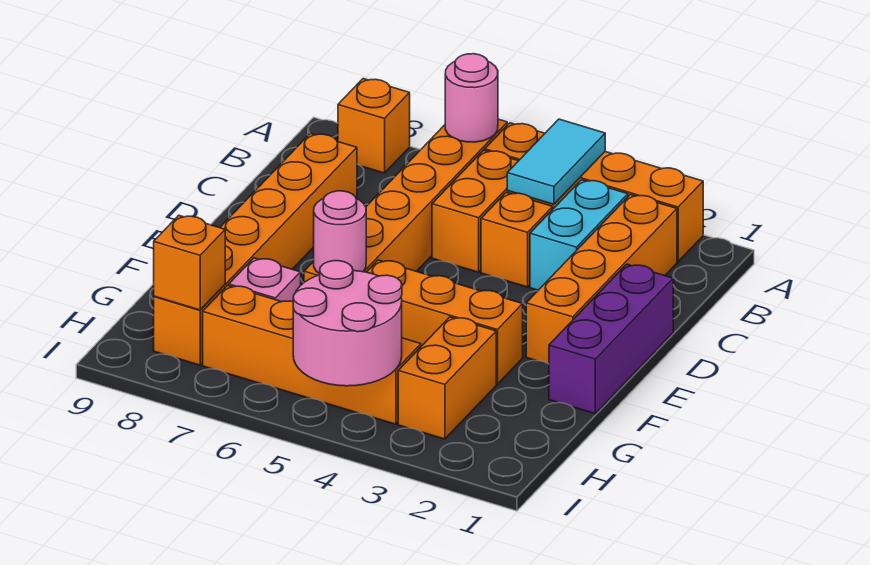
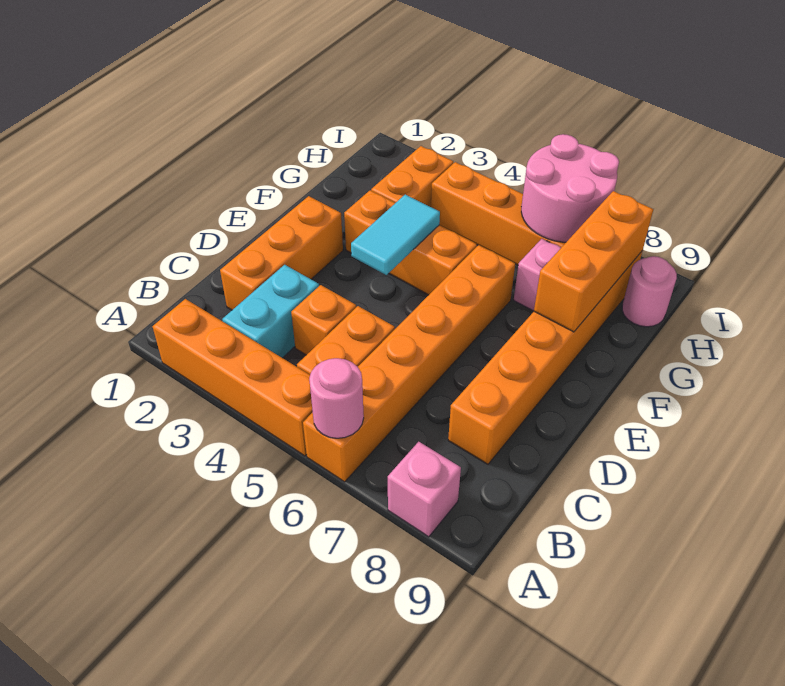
cyan tile A4:B4 level 2 -> cyan tile E4:F4 level 2
orange brick A8 level 1 -> pink brick A8 level 1
orange brick B2:E2 level 1 -> orange brick C2:E2 level 1
purple brick D1:F1 level 1 -> none
pink round brick F6 level 2 -> pink round brick H9 level 1
pink round brick H4:I5 level 2 -> pink round brick H6:I7 level 2
orange brick H8 level 2 -> orange brick F8:H8 level 2

